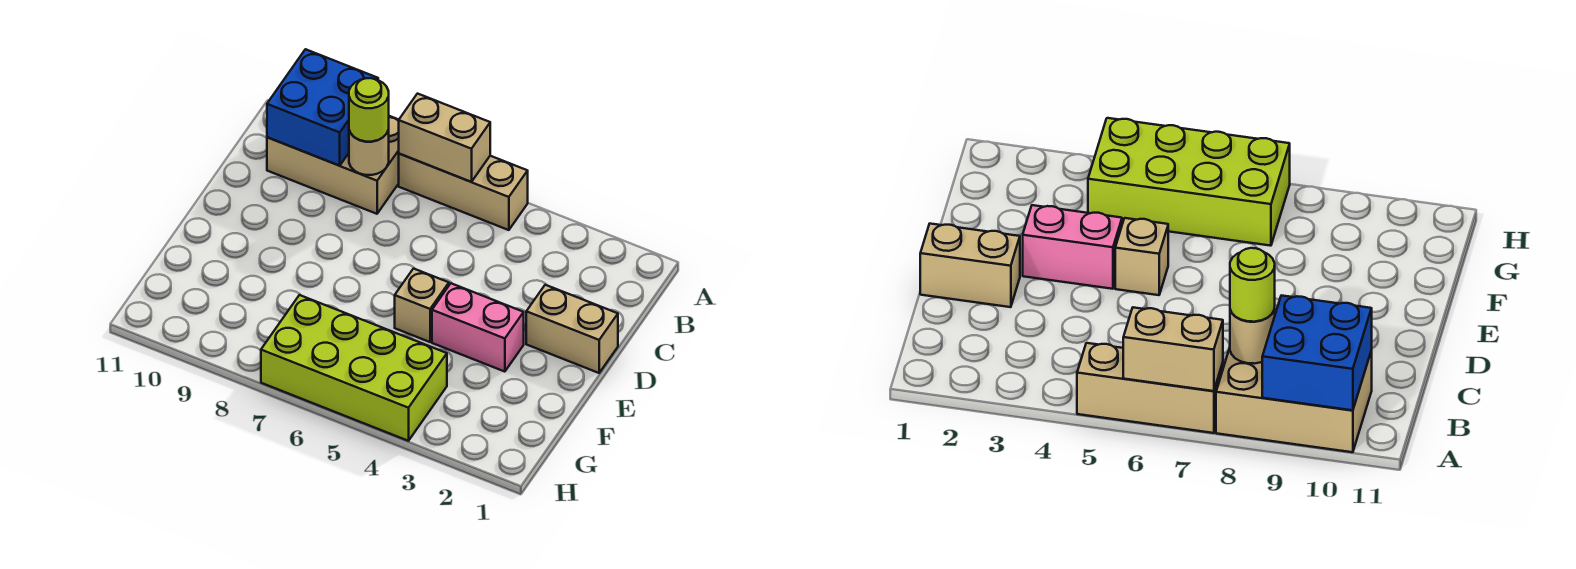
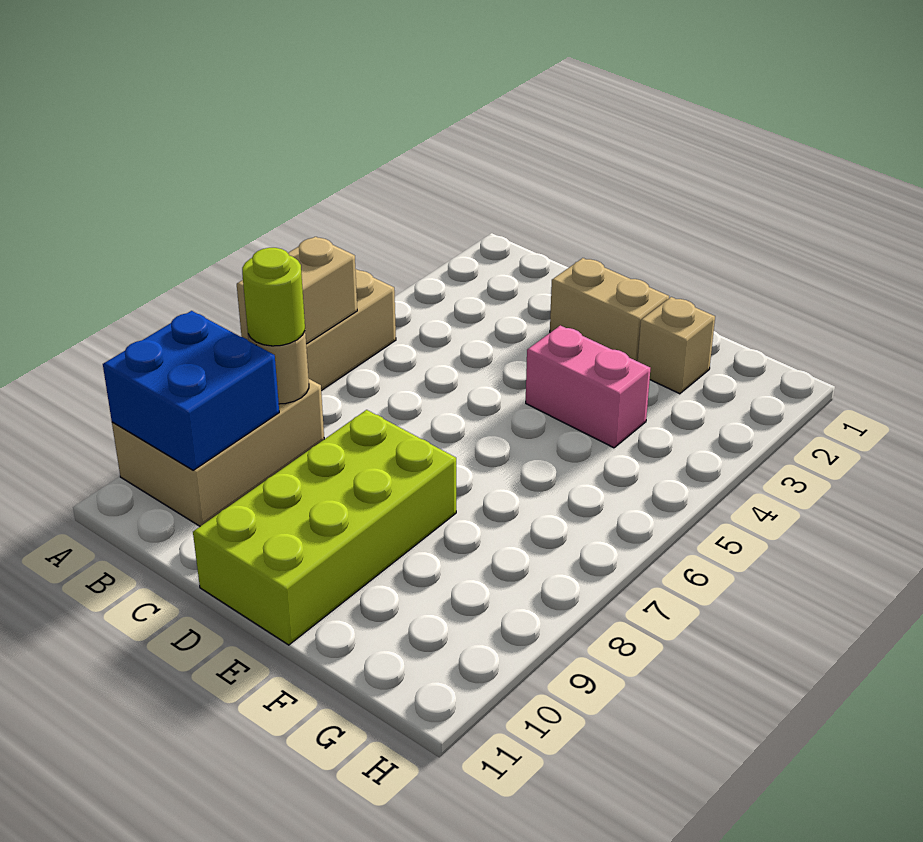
tan brick D1:D2 level 1 -> tan brick D2:E2 level 1
pink brick E3:E4 level 1 -> pink brick E4:F4 level 1
tan brick E5 level 1 -> tan brick F2 level 1
lime brick G4:H7 level 1 -> lime brick D8:E11 level 1

